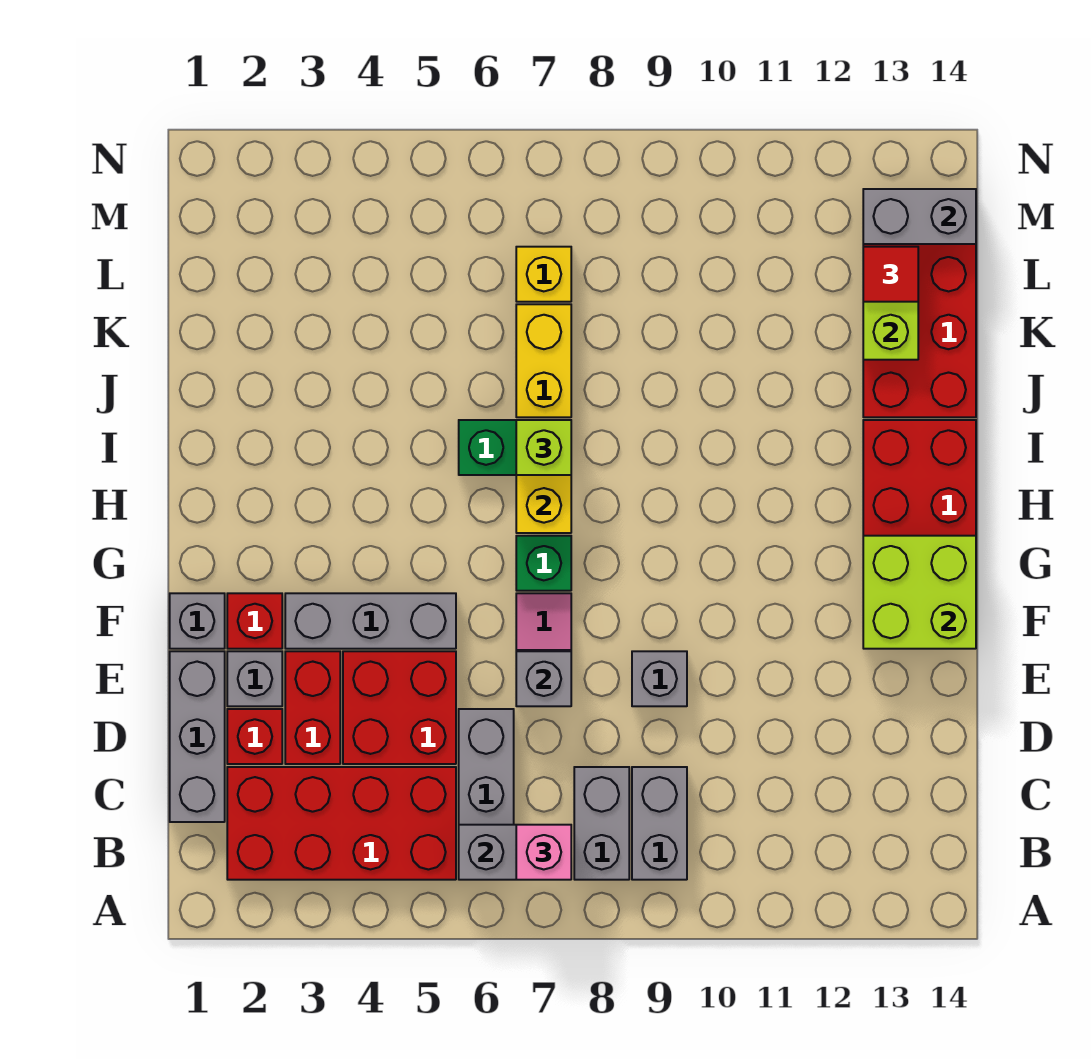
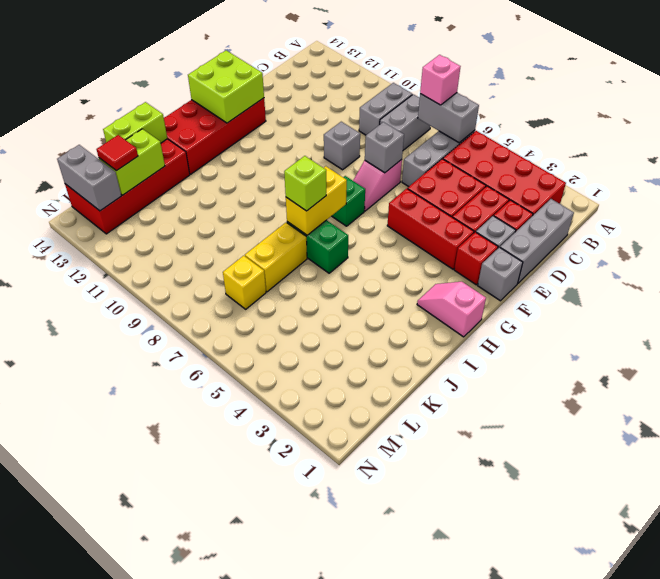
grey brick F3:F5 level 1 -> red brick F3:F5 level 1
none -> pink slope H1:H2 level 1 top 1
none -> lime brick J14:K14 level 2

